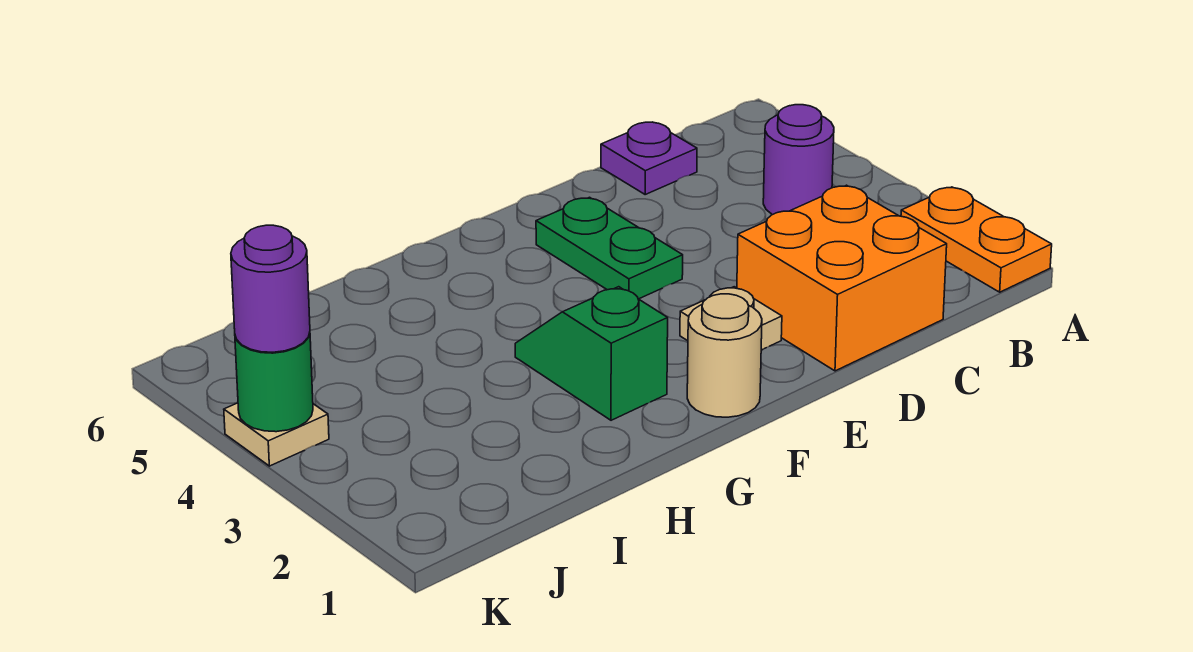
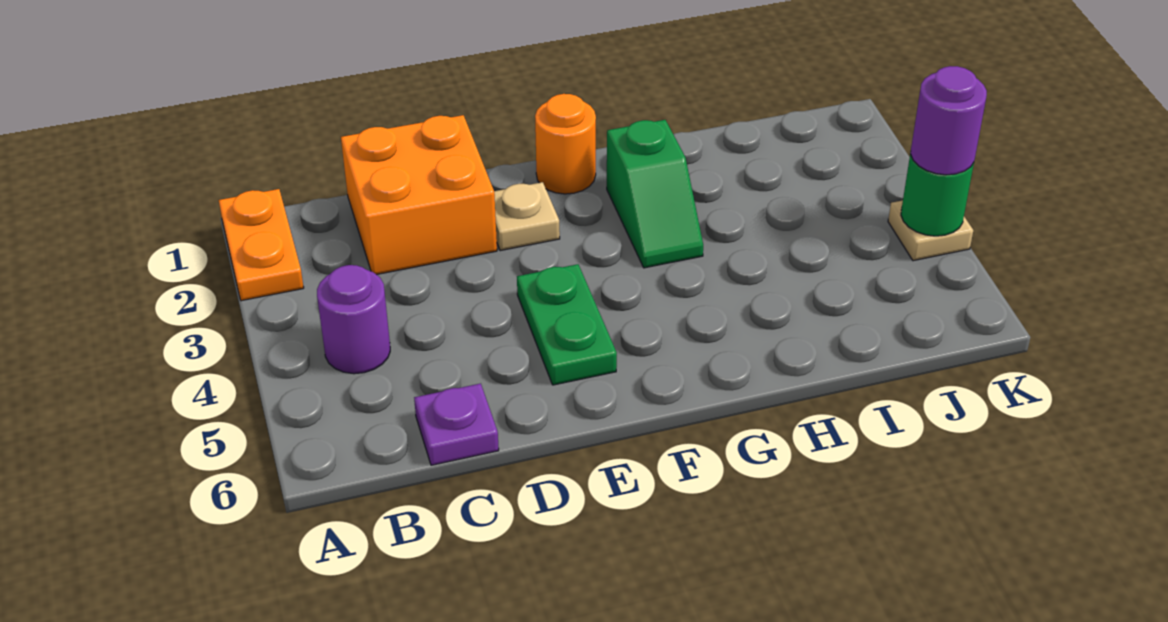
tan round brick F1 level 1 -> orange round brick F1 level 1

